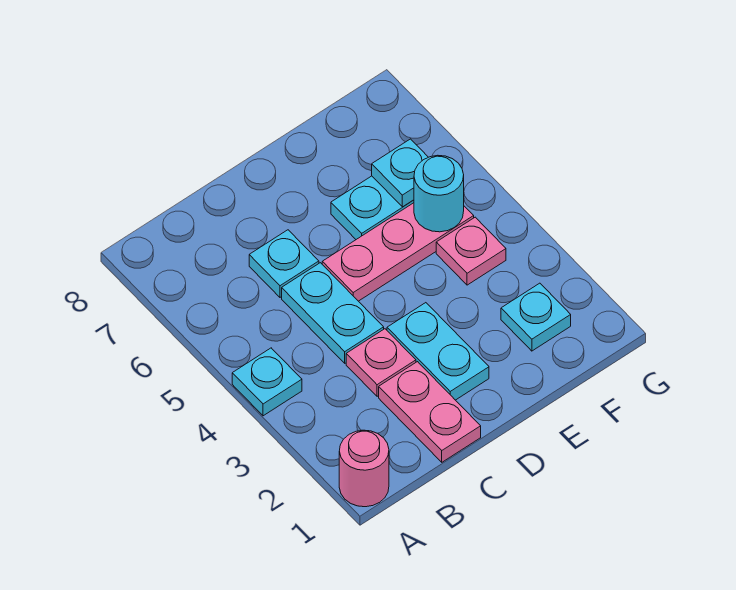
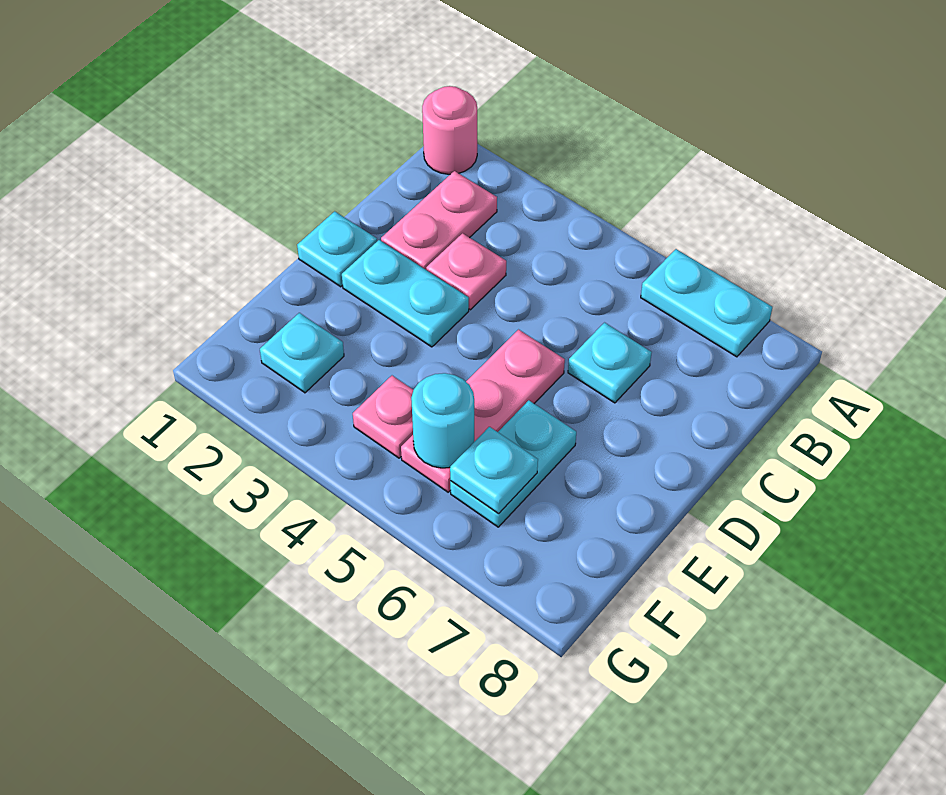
cyan plate A4 level 1 -> cyan plate D1 level 1
pink plate C1:C2 level 1 -> pink plate B2:C2 level 1
cyan plate C4:C5 level 1 -> cyan plate A6:A7 level 1

